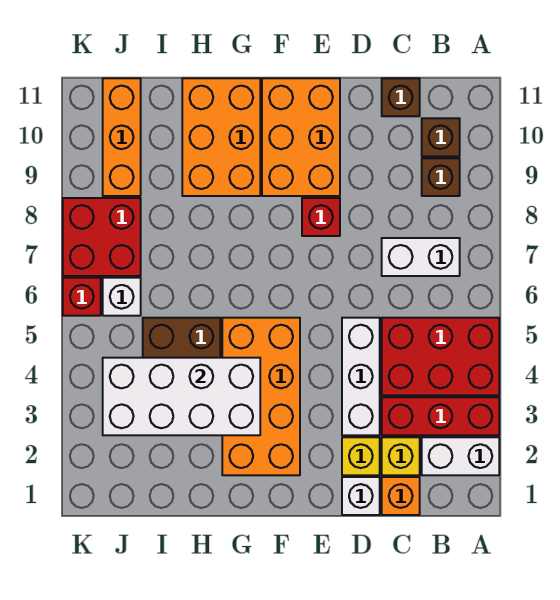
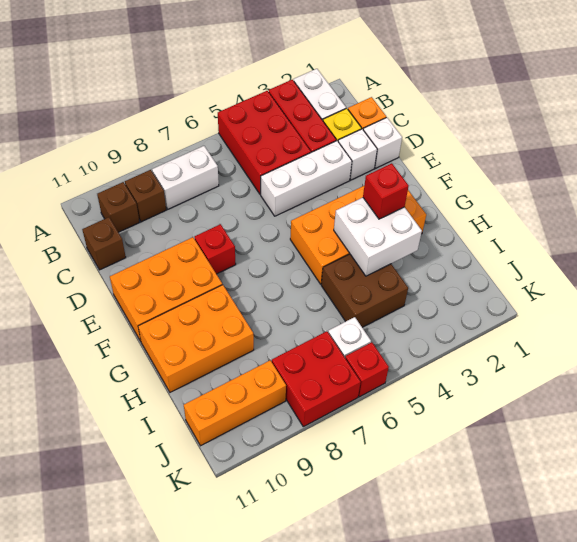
white brick B7:C7 level 1 -> white brick B7:B8 level 1
yellow brick D2 level 1 -> white brick D2 level 1
white brick G3:J4 level 2 -> white brick G3:H4 level 2
none -> red brick G3 level 3

